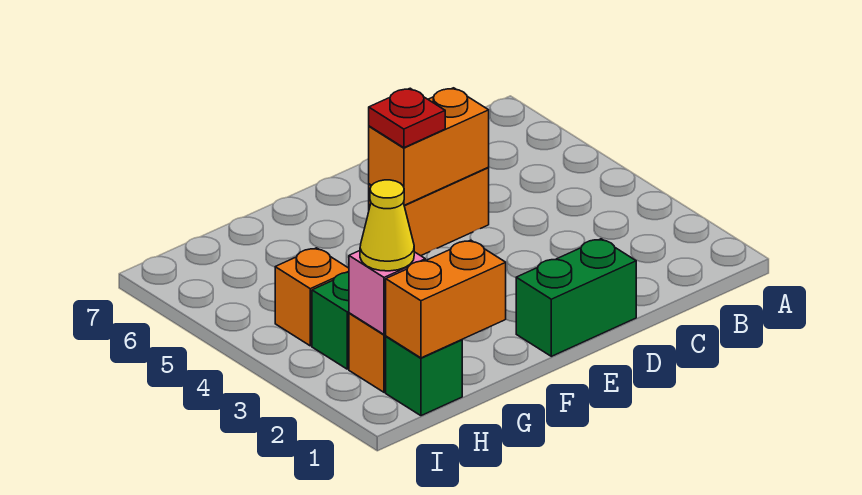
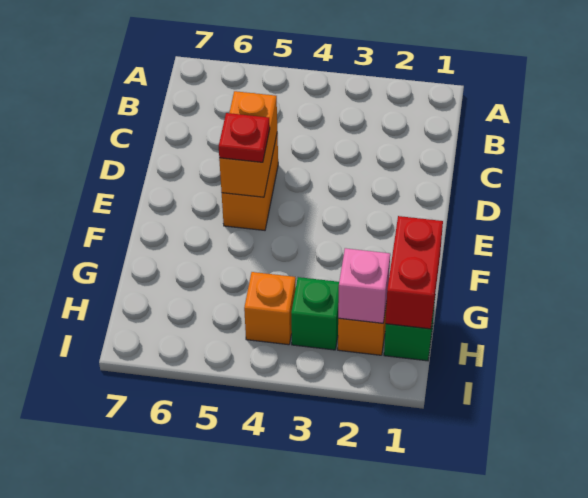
green brick D1:E1 level 1 -> none
orange brick G1:H1 level 2 -> red brick G1:H1 level 2
yellow cone H2 level 3 -> none

